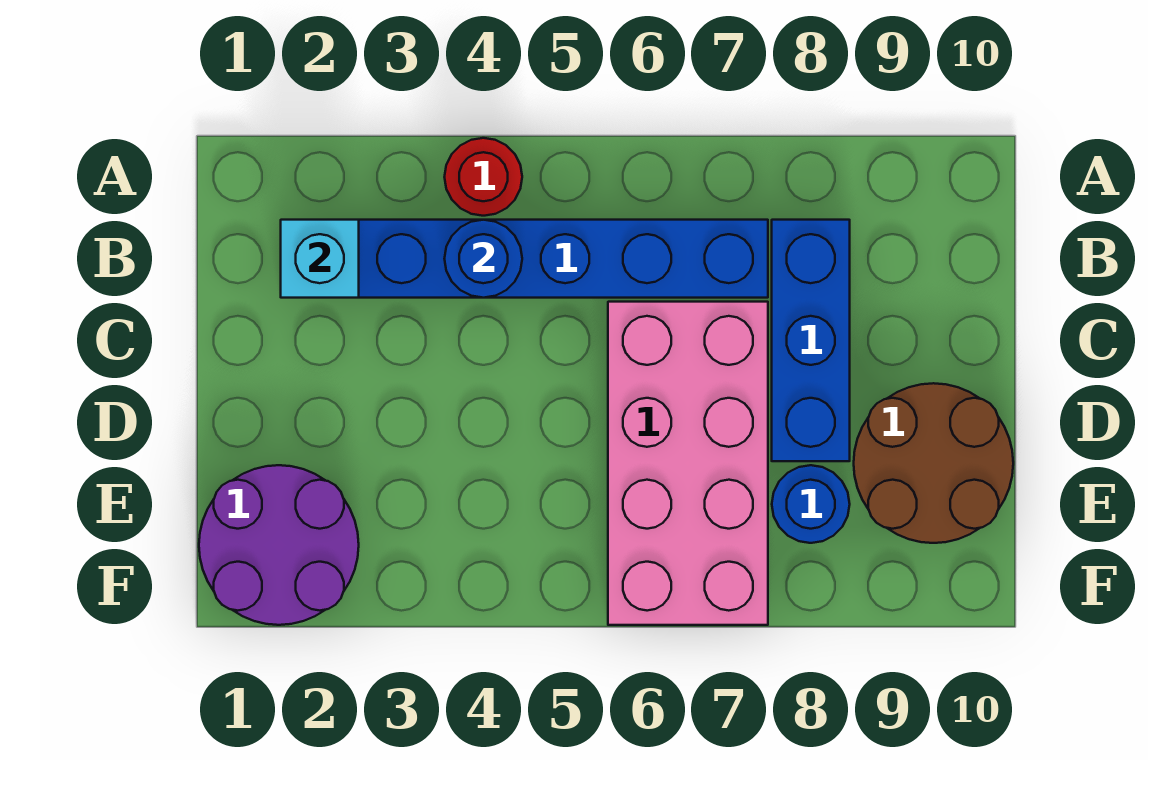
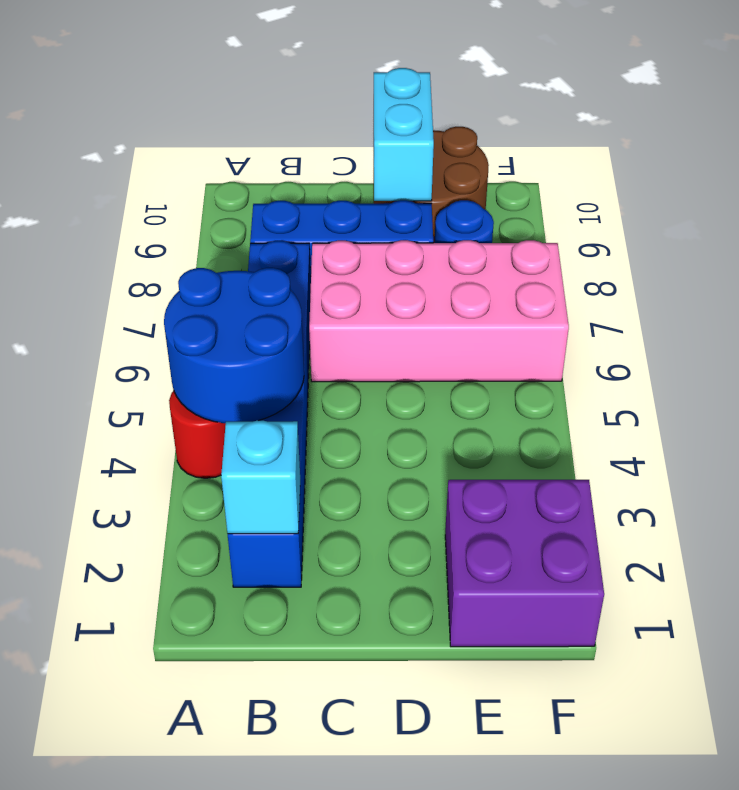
blue round brick B4 level 2 -> blue round brick A4:B5 level 2
none -> cyan brick D9:D10 level 2
purple round brick E1:F2 level 1 -> purple brick E1:F2 level 1

